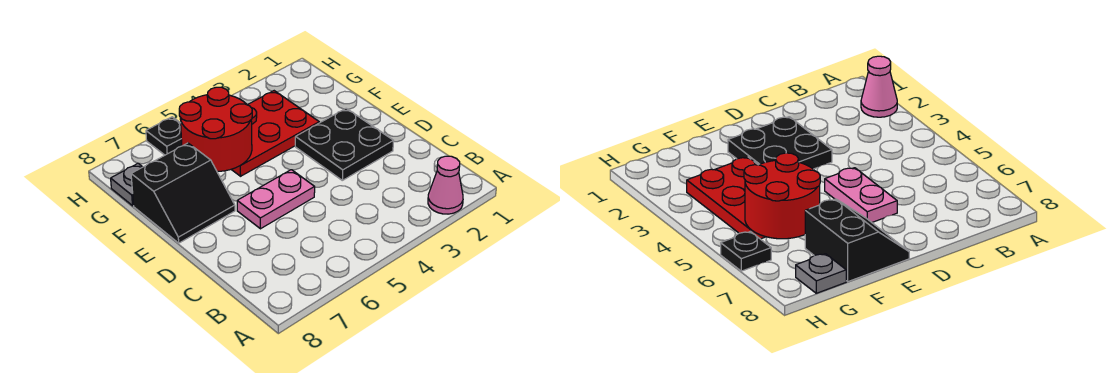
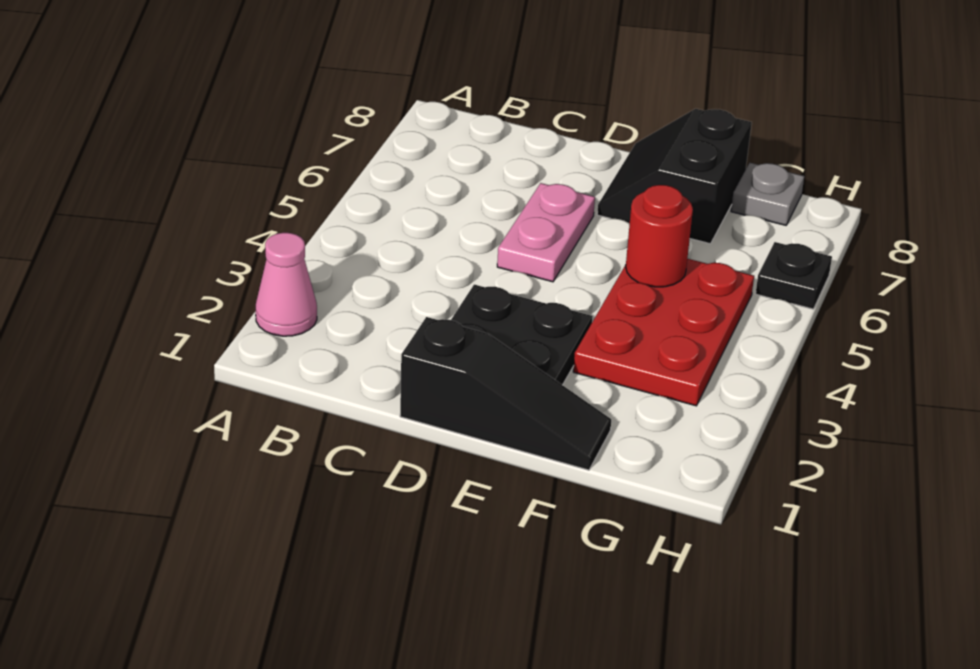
none -> black slope D1:F1 level 1 top D
red round brick F5:G6 level 2 -> red round brick F5 level 2

